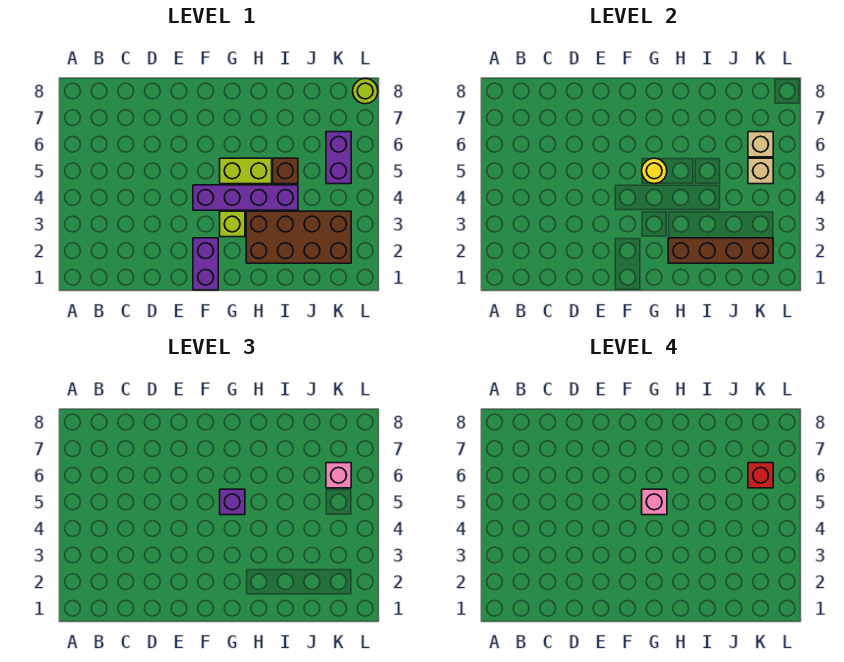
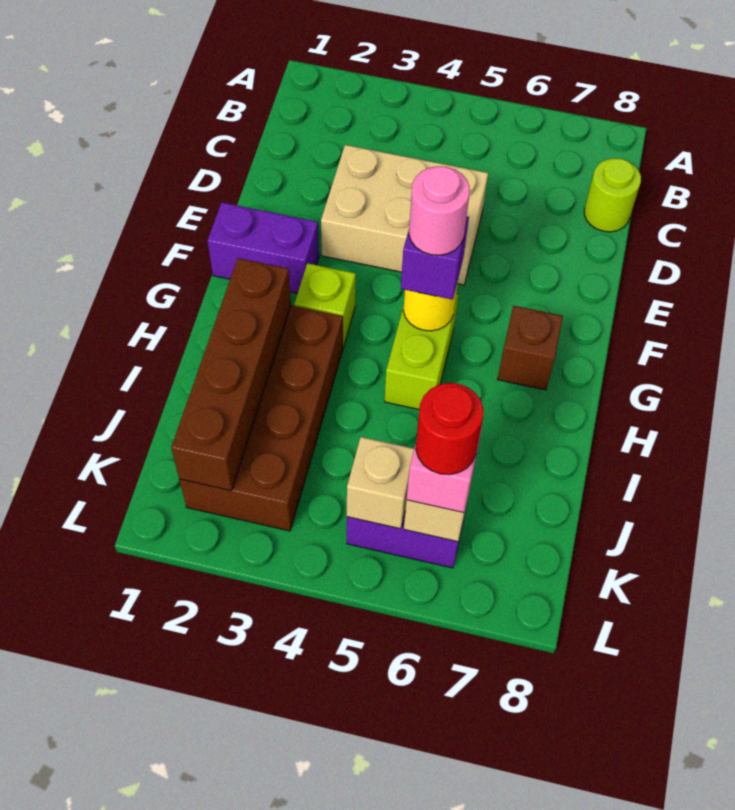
none -> tan brick D3:E5 level 1
purple brick F4:I4 level 1 -> none
pink brick G5 level 4 -> pink round brick G5 level 4
brown brick I5 level 1 -> brown brick G7 level 1
red brick K6 level 4 -> red round brick K6 level 4
lime round brick L8 level 1 -> lime round brick C8 level 1

